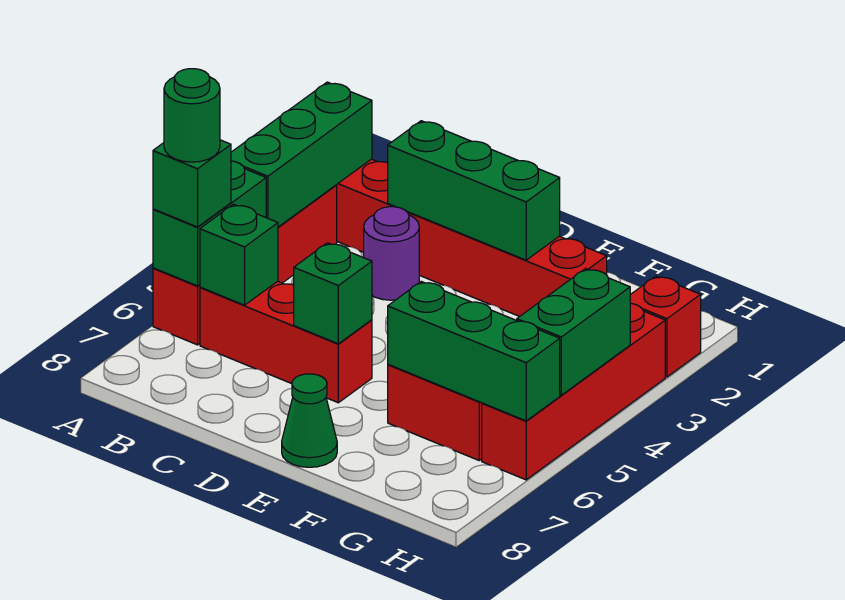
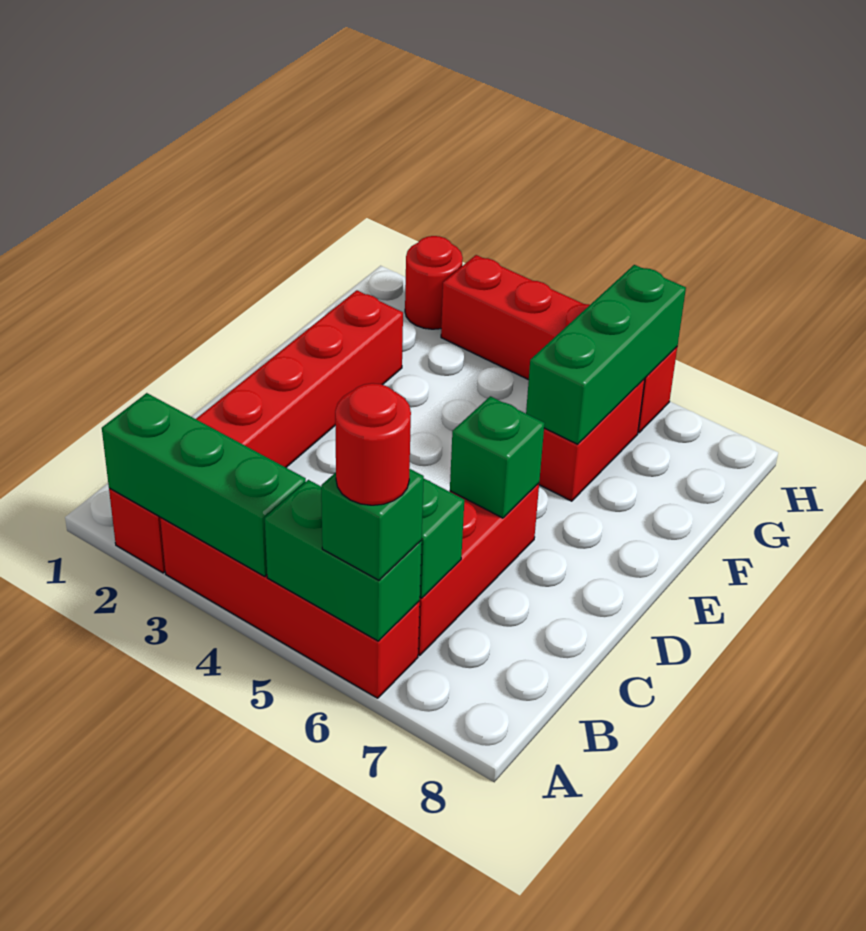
green round brick A6 level 4 -> red round brick A6 level 4
green brick C2:E2 level 2 -> none
purple round brick C3 level 1 -> none
green cone E8 level 1 -> none
red brick H2 level 1 -> red round brick H2 level 1
green brick H4:H5 level 2 -> none

